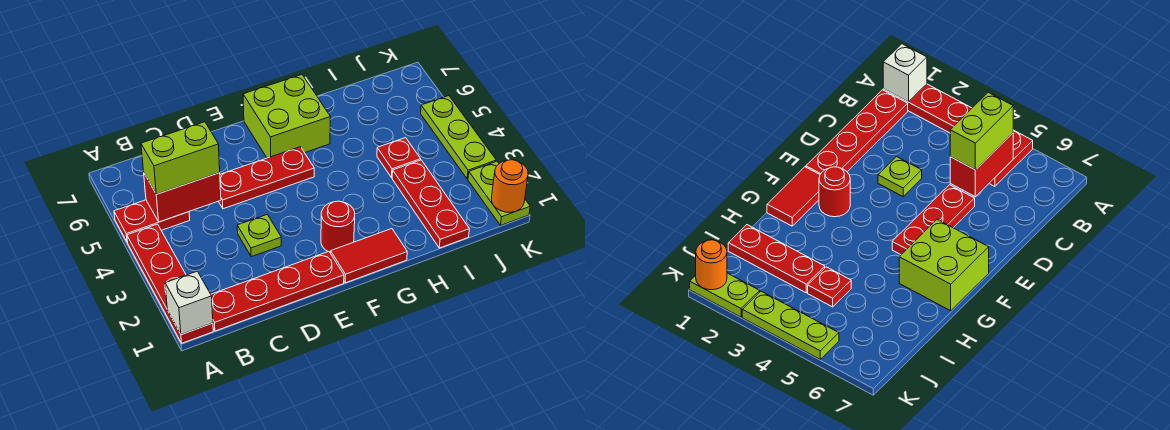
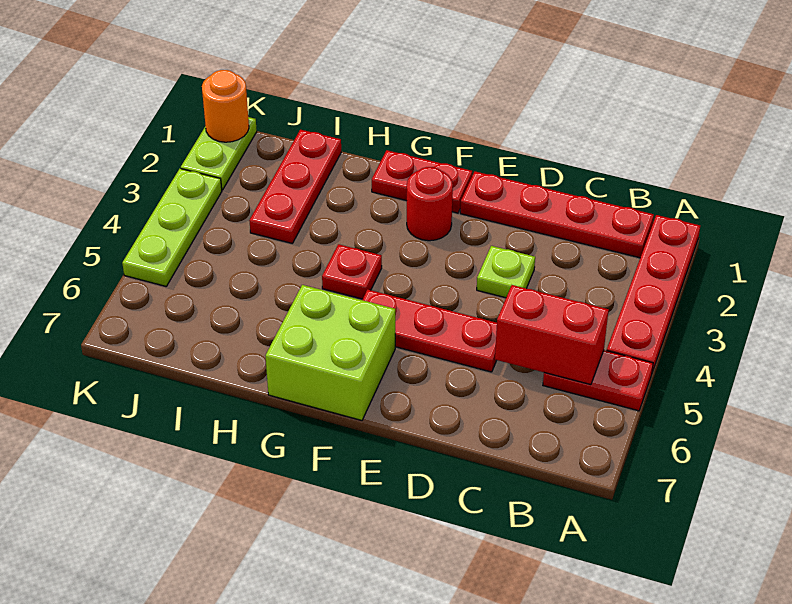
white brick A1 level 2 -> none
lime brick B5:C5 level 3 -> none
red tile F1:G1 level 1 -> red plate F1:G1 level 1
red plate I4 level 1 -> red plate G4 level 1

